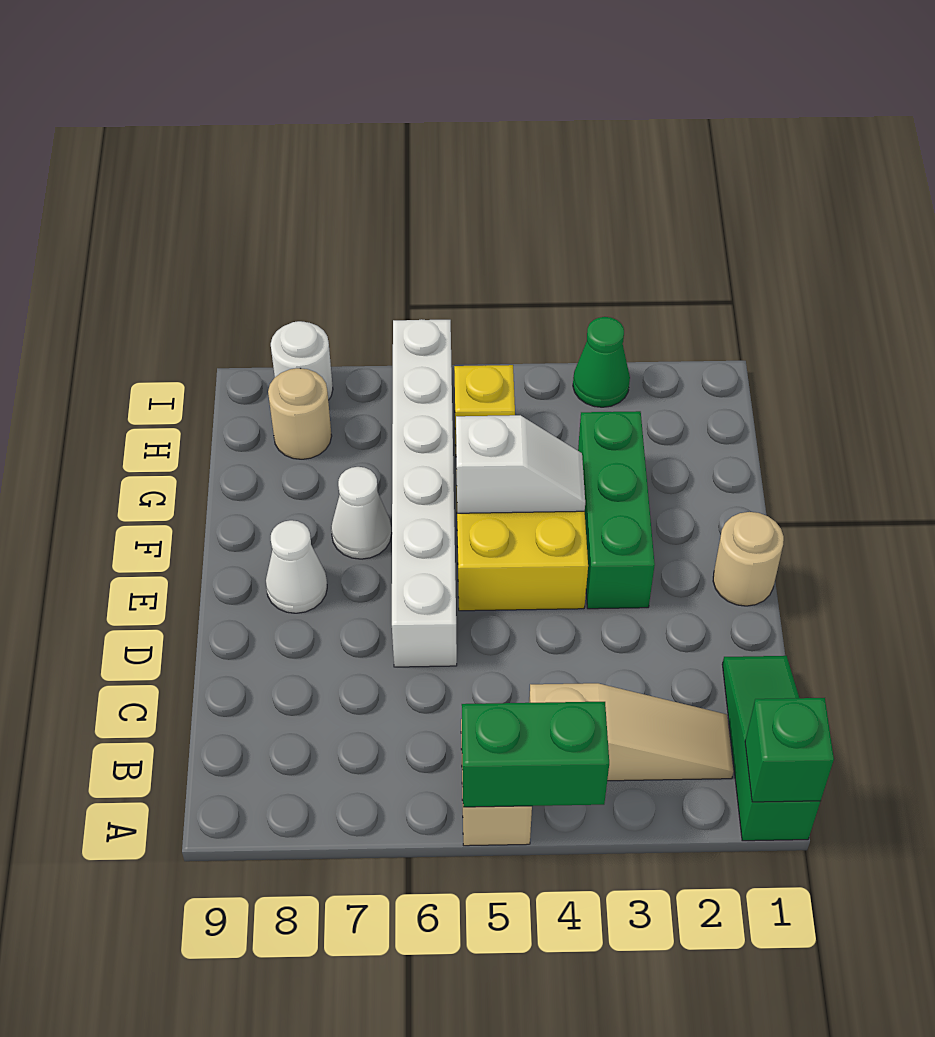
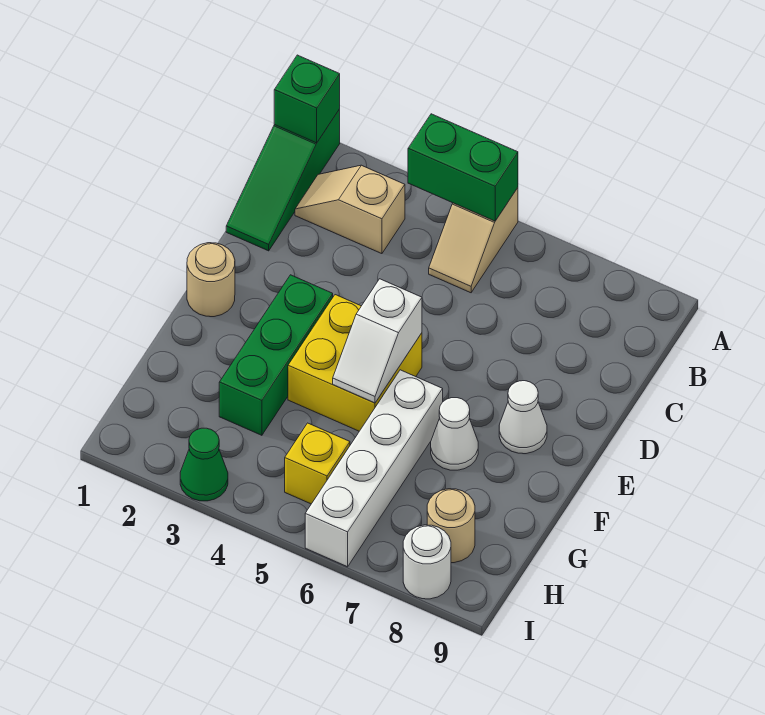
tan slope B2:B4 level 1 top 4 -> tan slope B2:B3 level 1 top 3
white brick D6:I6 level 1 -> white brick F6:I6 level 1
white slope F4:F5 level 2 top 5 -> white slope E5:F5 level 2 top E

